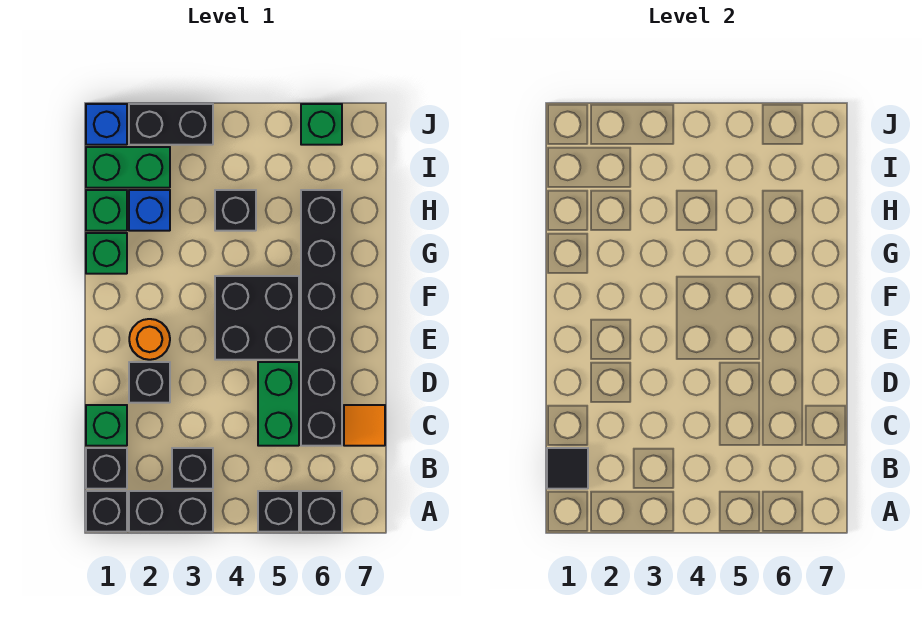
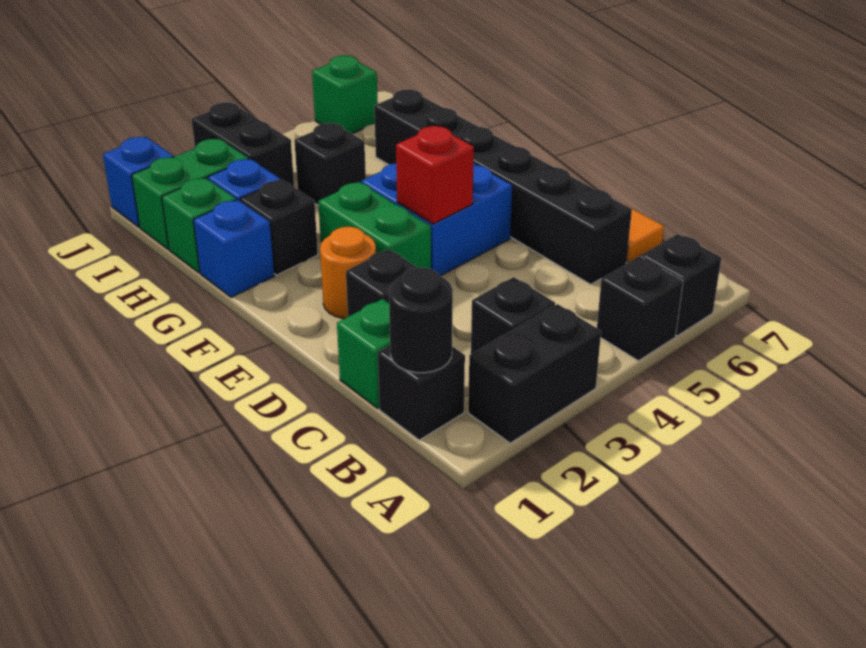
black brick A1 level 1 -> black brick G2 level 1
black tile B1 level 2 -> black round brick B1 level 2
green brick C5:D5 level 1 -> green brick E3:F3 level 1
black brick E4:F5 level 1 -> blue brick E4:F5 level 1
none -> red brick E4 level 2
green brick G1 level 1 -> blue brick G1 level 1
black brick J2:J3 level 1 -> black brick I3:J3 level 1

